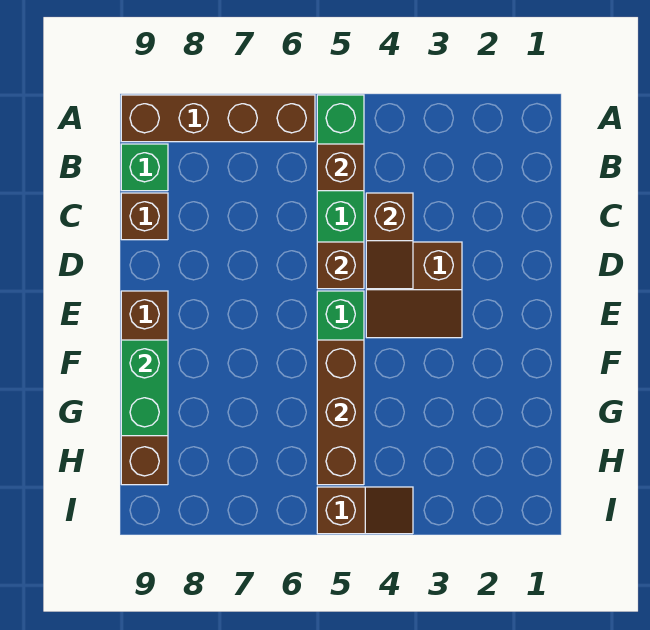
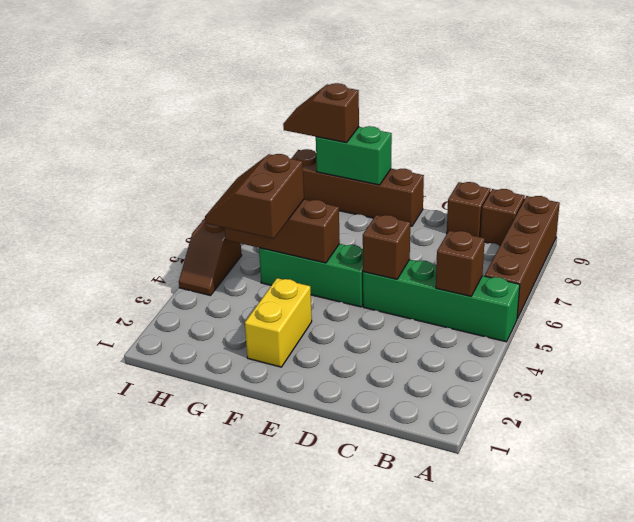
green brick B9 level 1 -> brown brick B9 level 1
brown slope C4:D4 level 2 top C -> brown slope G9:H9 level 3 top G
brown slope D3:E4 level 1 top D -> brown slope G4:H5 level 3 top G
none -> yellow brick F2:F3 level 1

